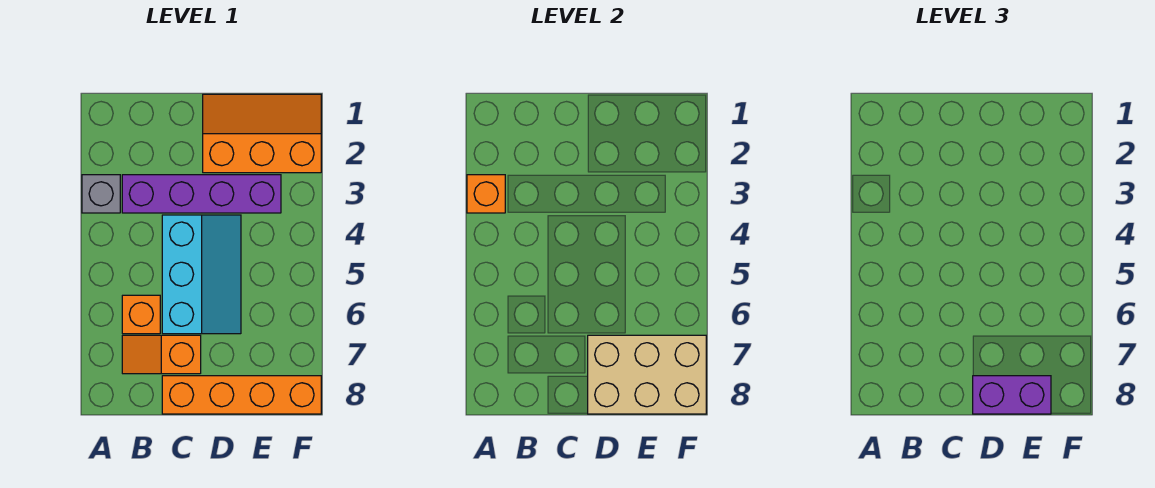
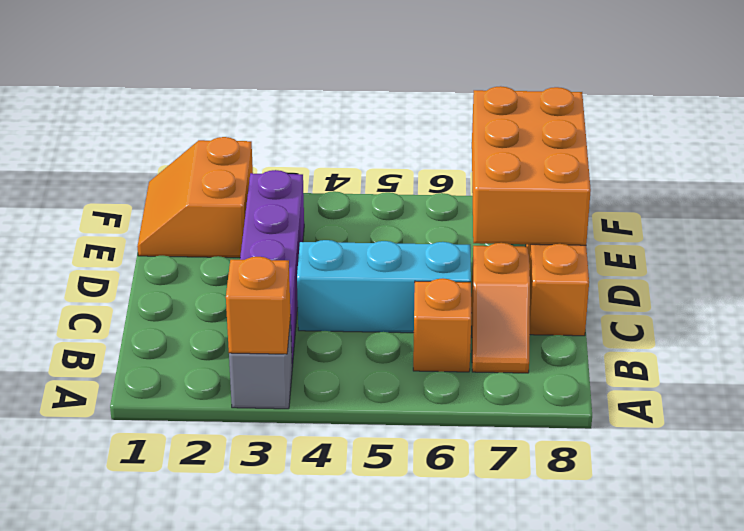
orange slope D1:F2 level 1 top 2 -> orange slope E1:F2 level 1 top 2
tan brick D7:F8 level 2 -> orange brick D7:F8 level 2
purple brick D8:E8 level 3 -> none

